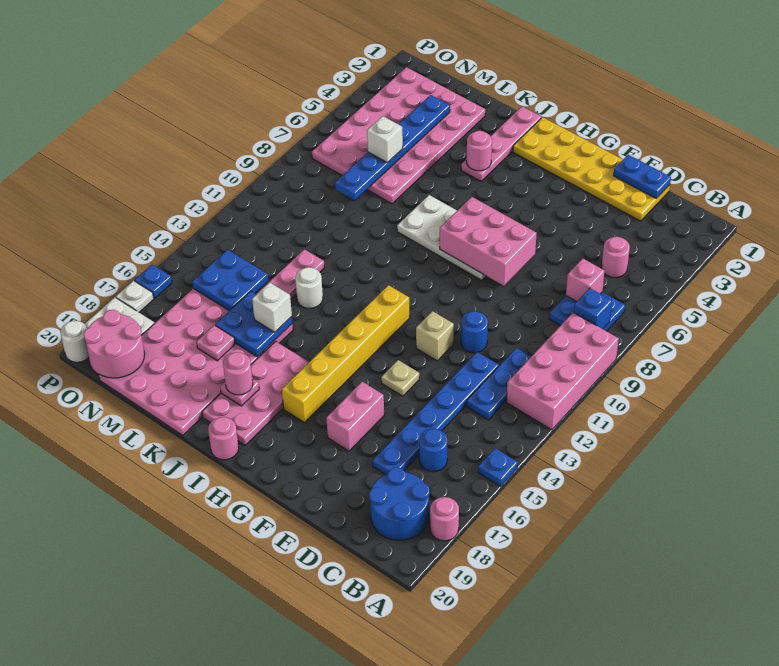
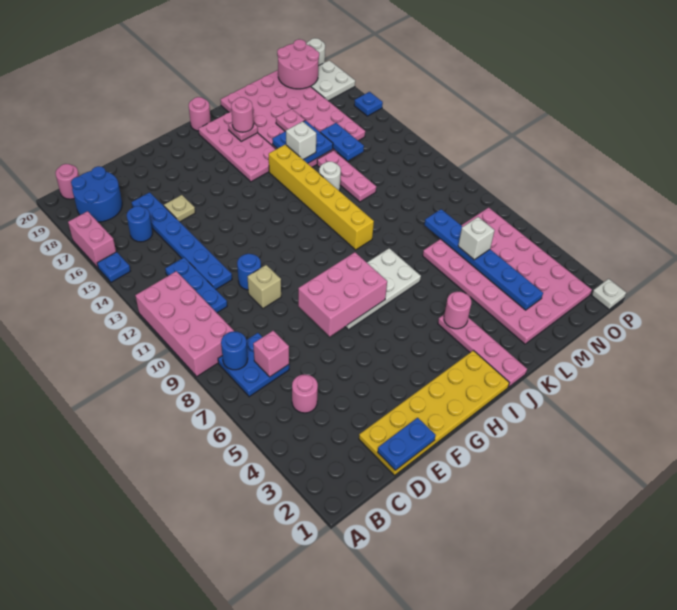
pink round brick A18 level 1 -> pink round brick B20 level 1
blue brick B8 level 2 -> blue round brick B8 level 2
tan brick F12 level 1 -> tan brick E10 level 1
tan plate F14 level 1 -> tan plate E16 level 1
pink brick F16:F17 level 1 -> pink brick A16:A17 level 1
yellow brick H12:H17 level 1 -> yellow brick J10:J15 level 1
blue plate M14:N15 level 2 -> blue plate M14:M15 level 2
white plate P17 level 1 -> white plate P1 level 1

